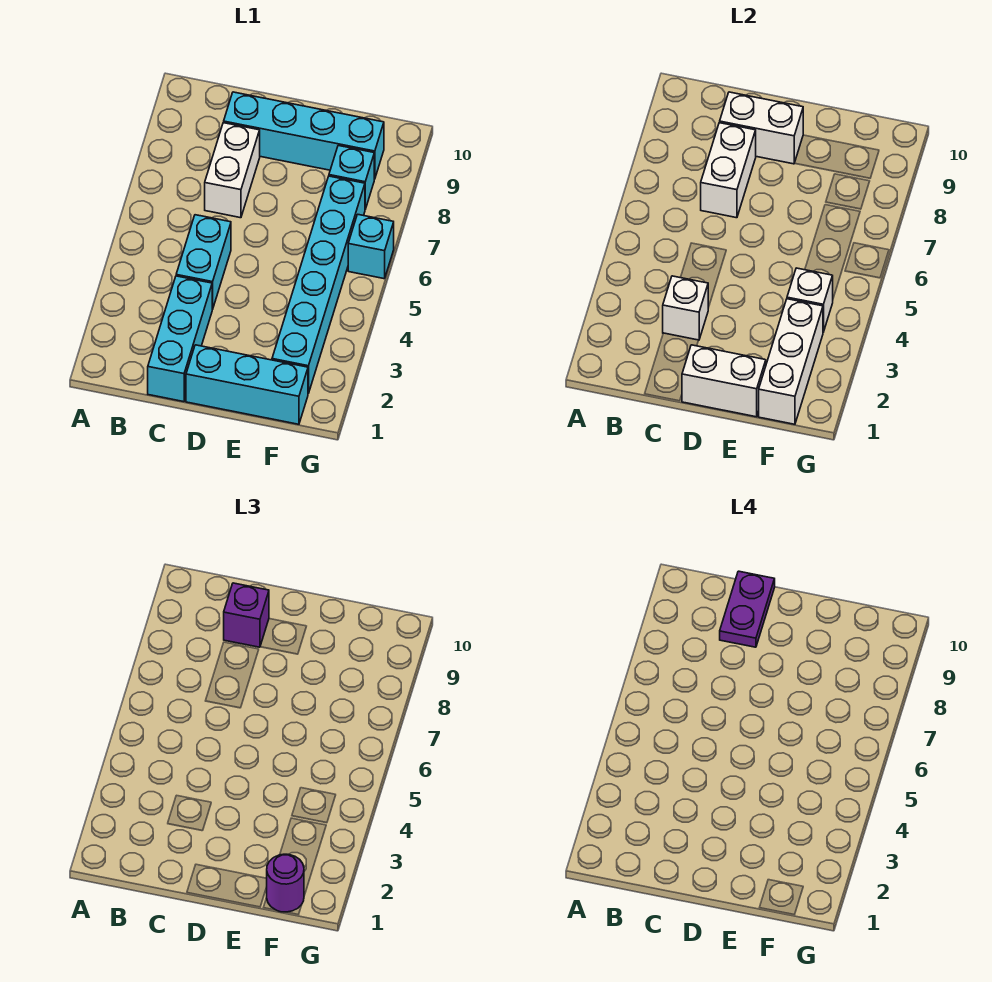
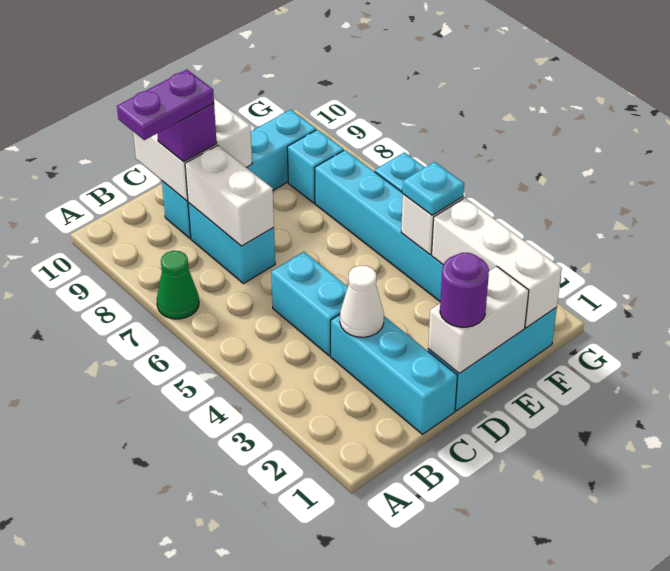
none -> green cone A7 level 1
white brick C3 level 2 -> white cone C3 level 2
white brick C7:C8 level 1 -> cyan brick C7:C8 level 1
white brick C9:D9 level 2 -> white brick C9:D10 level 2
purple plate C9:C10 level 4 -> purple plate B9:C9 level 4
purple round brick F1 level 3 -> purple round brick D1 level 3
none -> cyan plate F4 level 3

